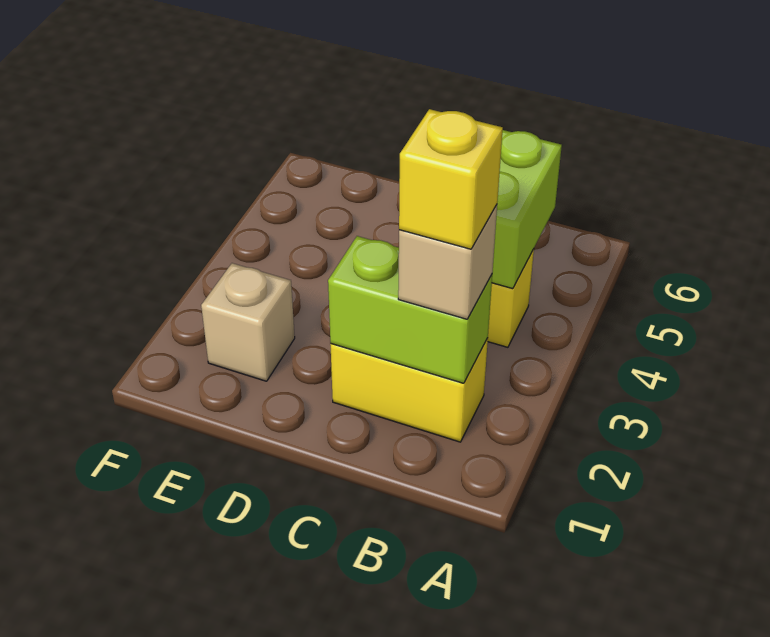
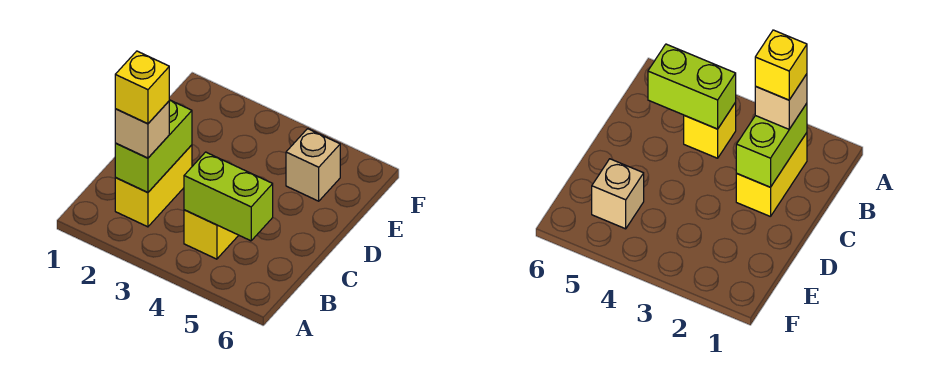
tan brick E2 level 1 -> tan brick E5 level 1

